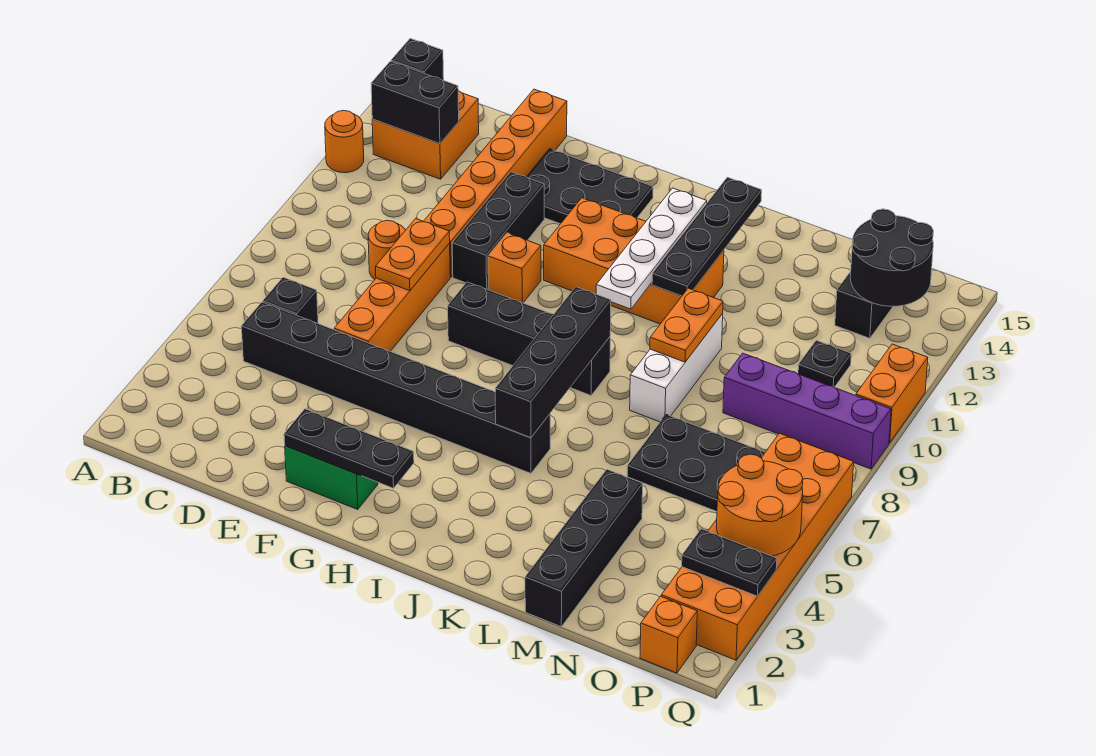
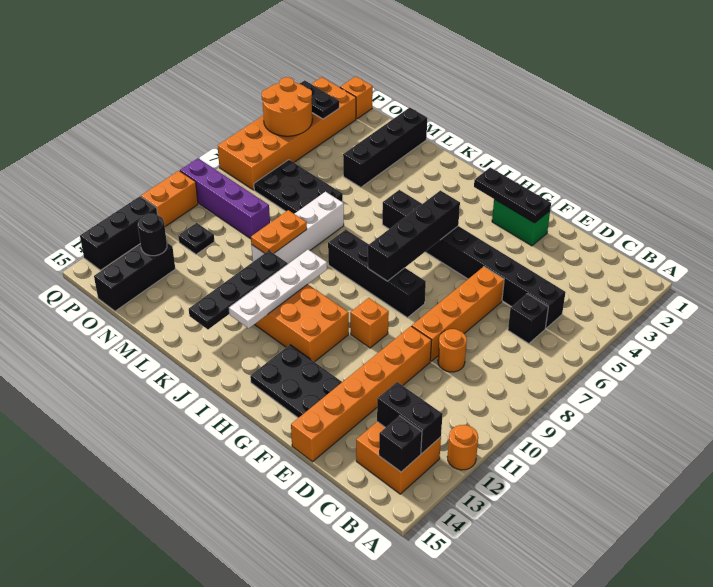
orange plate E8:E9 level 2 -> none
black brick F10:F12 level 1 -> black brick Q12:Q14 level 1
black brick J5:J8 level 2 -> black brick H5:H8 level 2
white brick L8:L10 level 1 -> white brick L7:L10 level 1
black round brick O13:P14 level 2 -> black round brick O13 level 2

